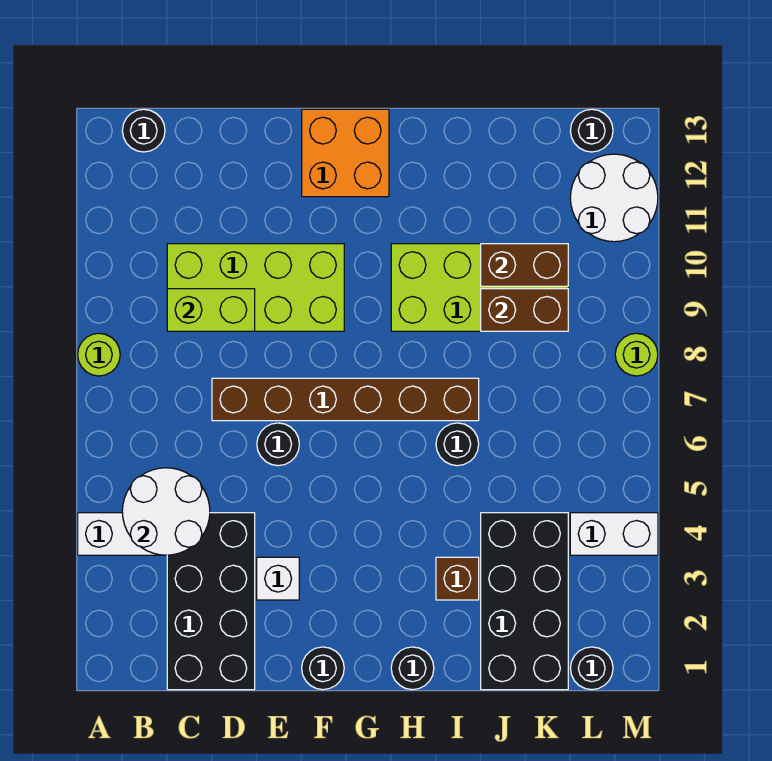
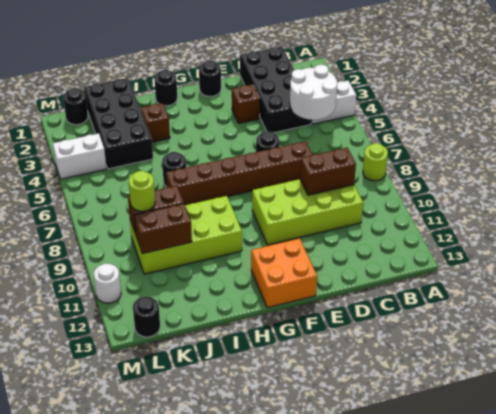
black round brick B13 level 1 -> none
lime brick C9:D9 level 2 -> brown brick C9:D9 level 2
white brick E3 level 1 -> brown brick E3 level 1
white round brick L11:M12 level 1 -> white round brick M11 level 1
lime round brick M8 level 1 -> lime round brick K9 level 3

